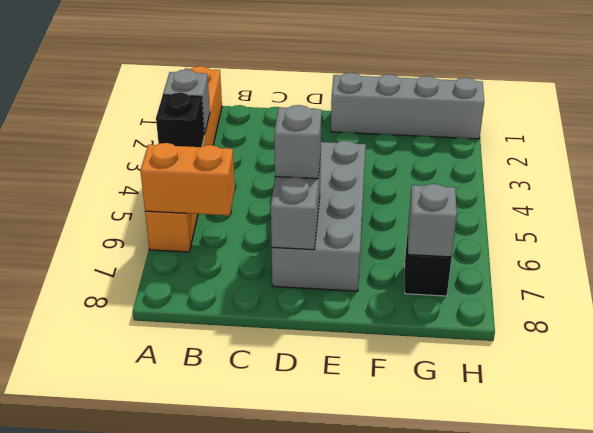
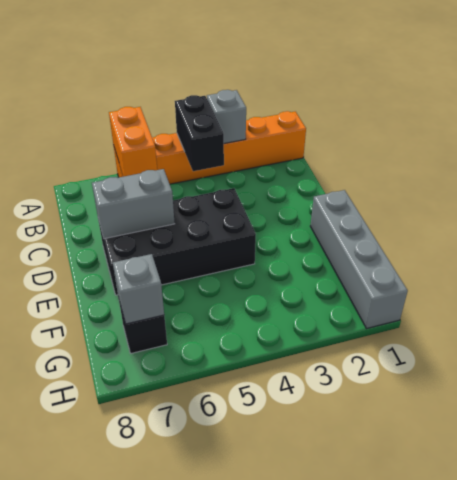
black brick A4 level 2 -> black brick A4:B4 level 2
grey brick D4:E7 level 1 -> black brick D4:E7 level 1
grey brick D6 level 3 -> none

